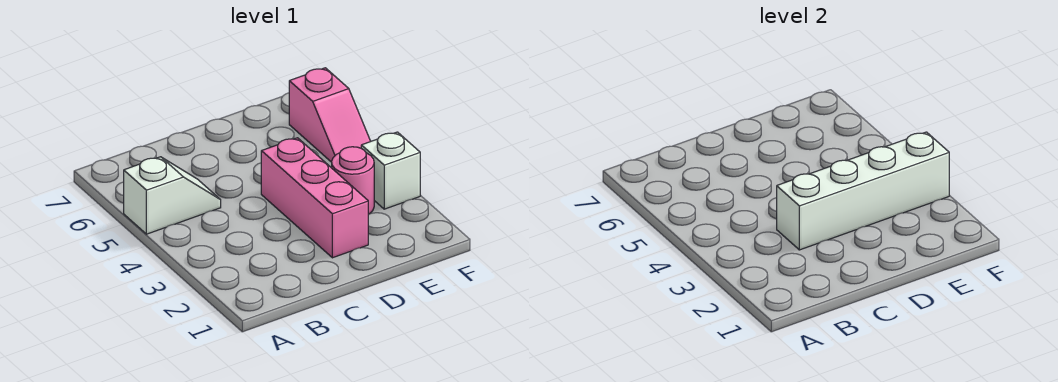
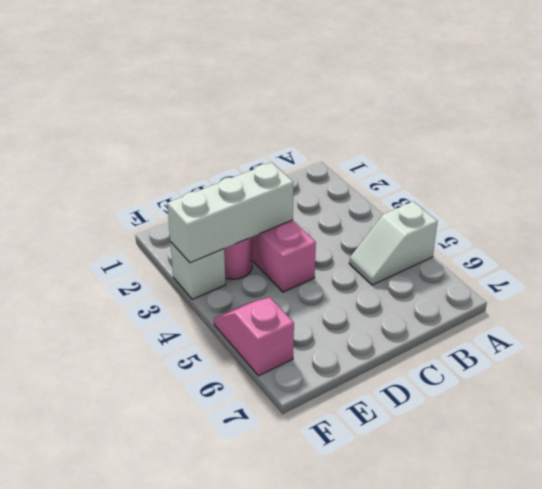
white brick C3:F3 level 2 -> white brick D3:F3 level 2

